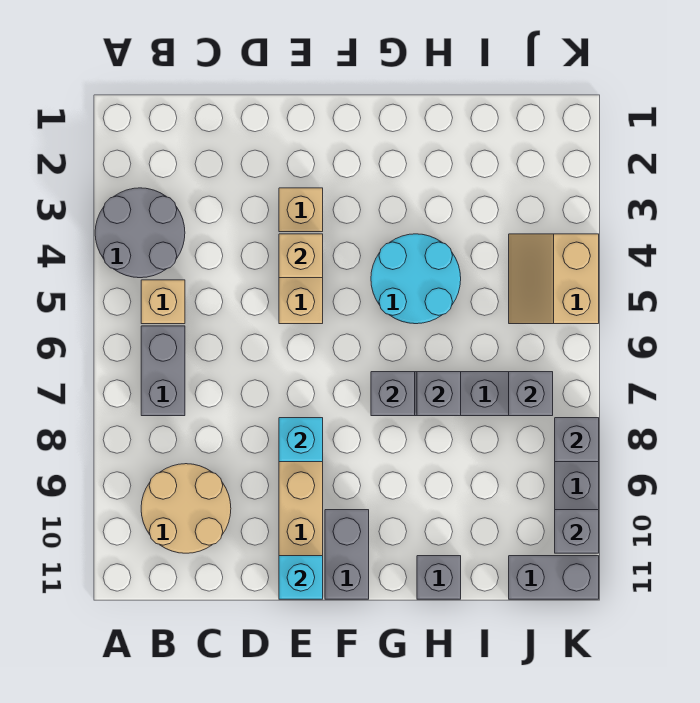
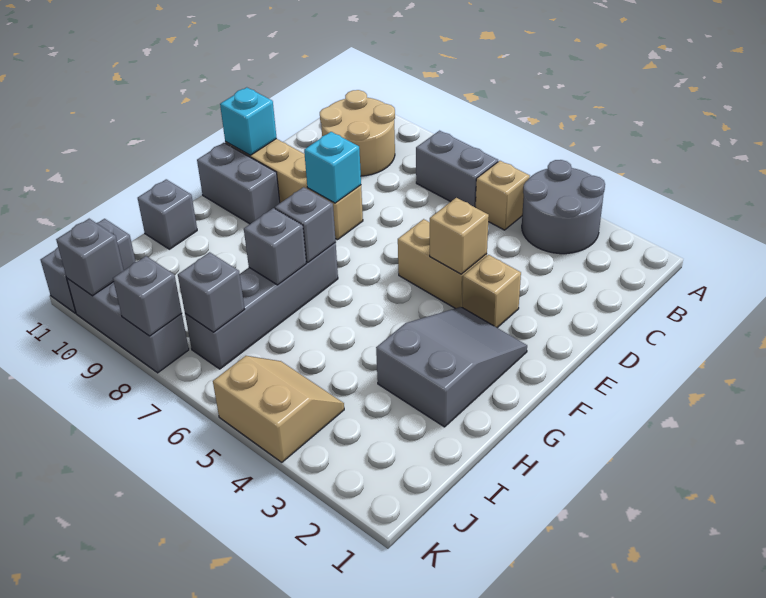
none -> grey slope F2:H3 level 1 top H
cyan round brick G4:H5 level 1 -> none

